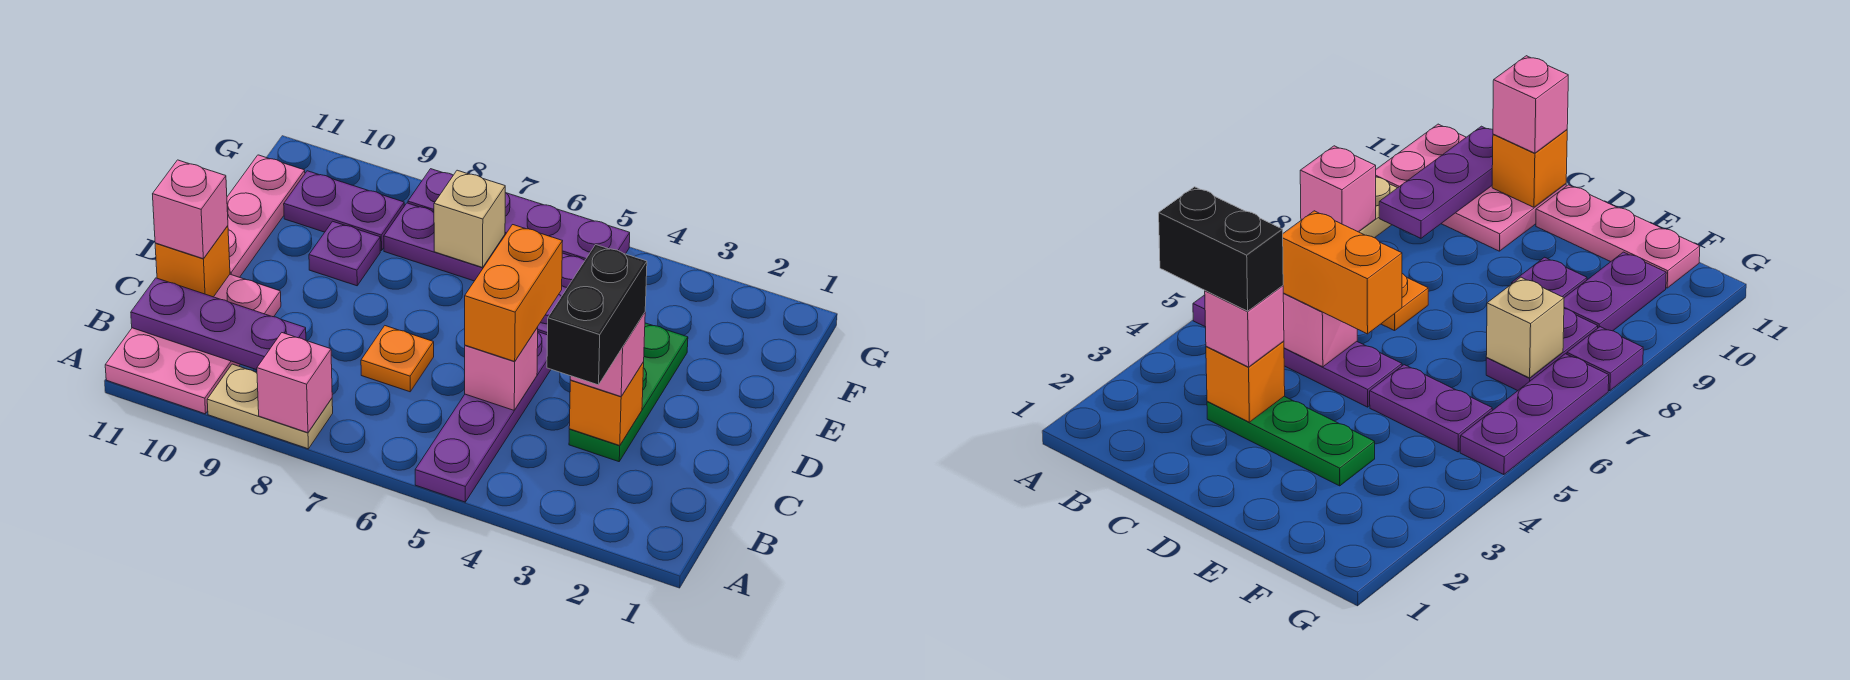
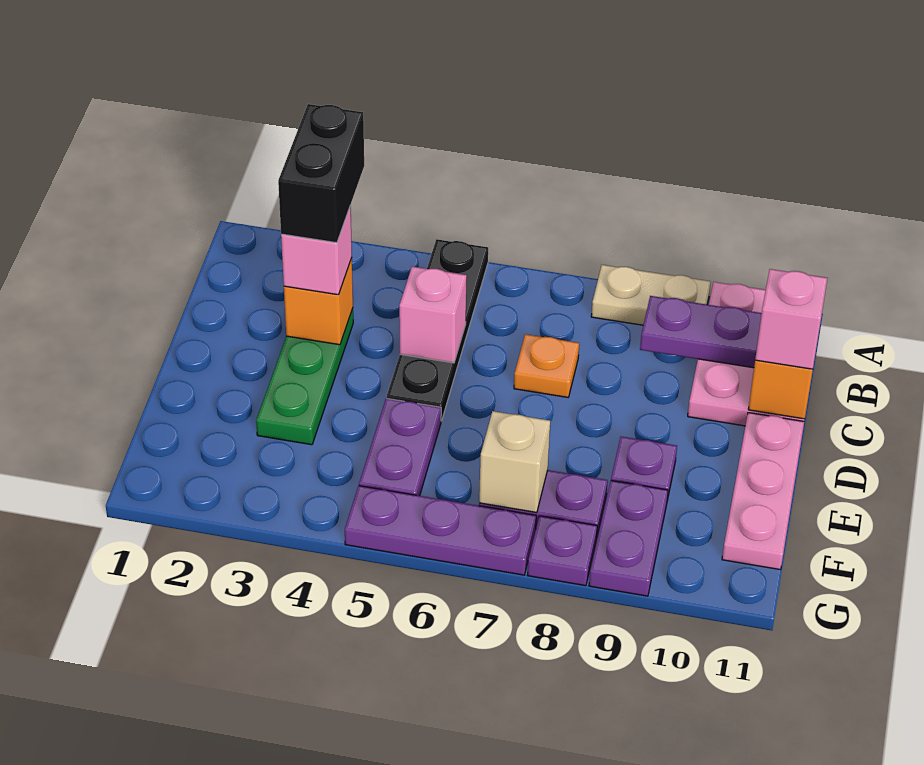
purple plate A5:D5 level 1 -> black plate A5:D5 level 1
pink brick A8 level 2 -> none
orange brick C5:D5 level 3 -> none
purple plate F9:F10 level 1 -> purple plate F9:G9 level 1

